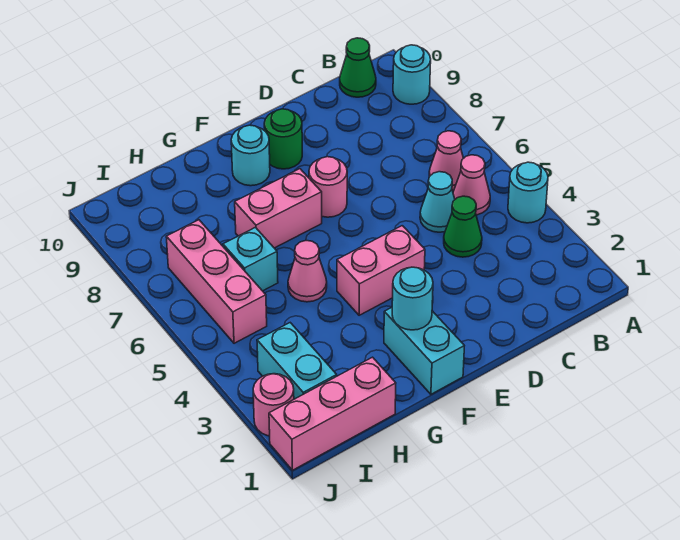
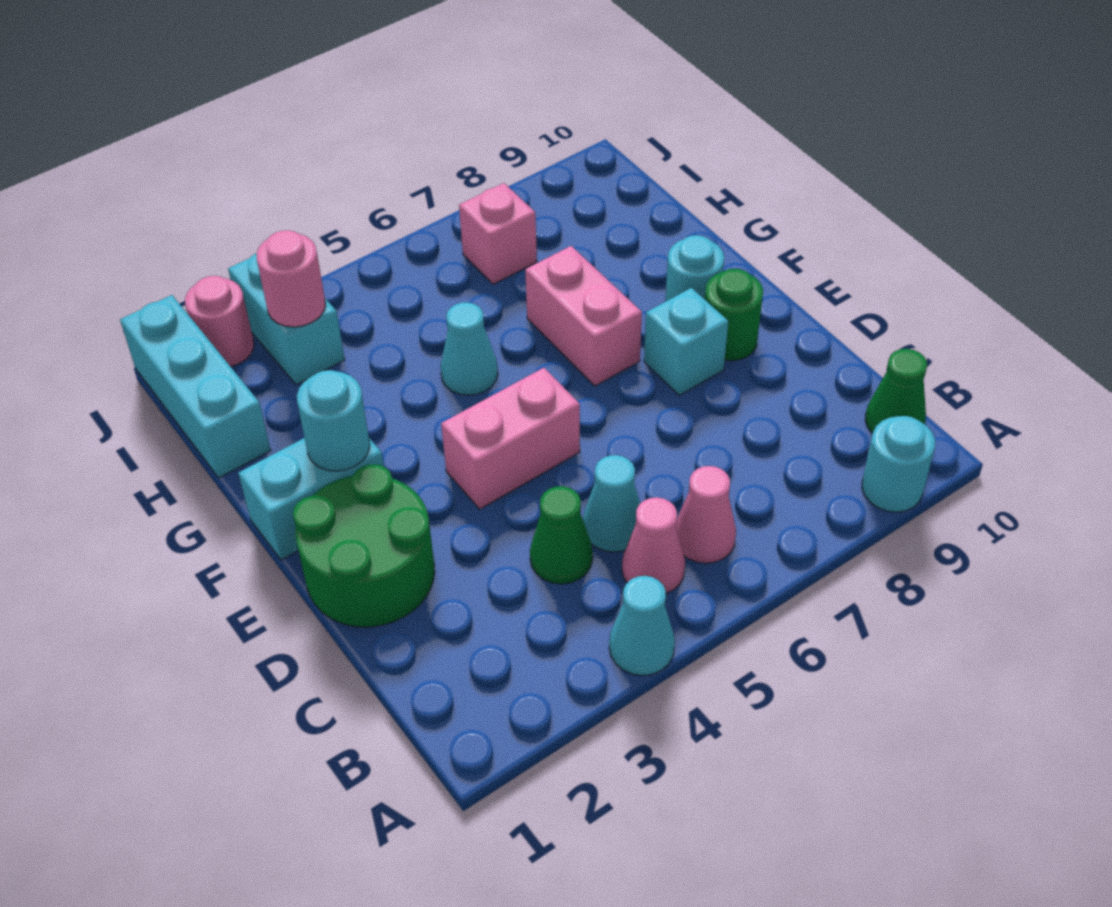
cyan round brick A4 level 1 -> cyan cone A4 level 1
none -> green round brick D1:E2 level 1
pink brick E4:F4 level 1 -> pink brick E4:E5 level 1
pink round brick E7 level 1 -> pink round brick I3 level 2
pink cone G5 level 1 -> cyan cone G5 level 1
pink brick H1:J1 level 1 -> cyan brick H1:J1 level 1
cyan brick H6 level 1 -> cyan brick E8 level 1
cyan brick I2:I3 level 1 -> cyan brick I3:J3 level 1
pink brick I5:I7 level 1 -> pink brick I7 level 1

